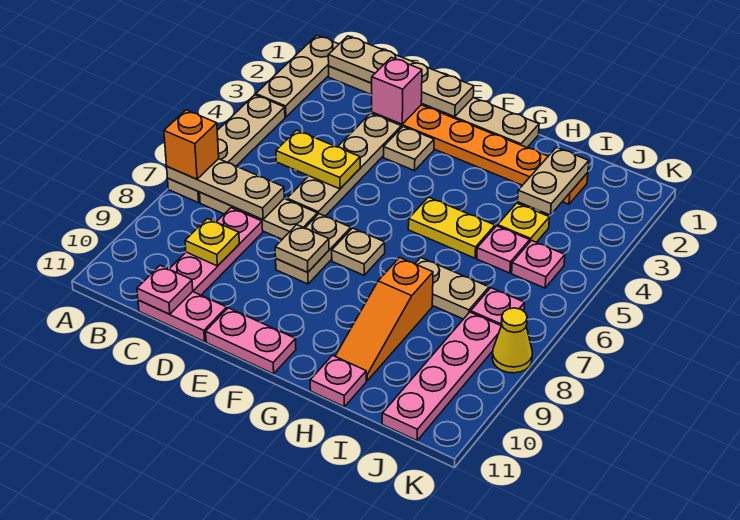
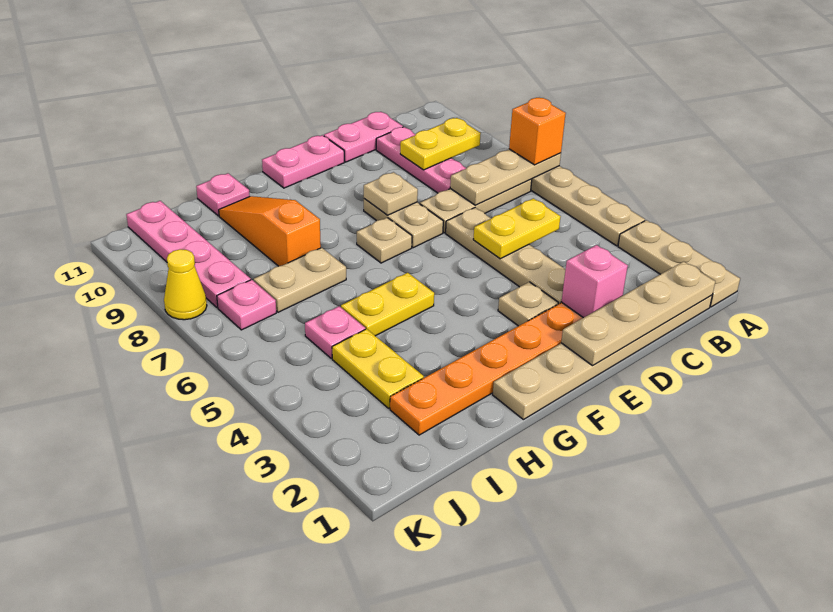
yellow plate C9 level 2 -> yellow plate B9:C9 level 2
pink plate C11 level 2 -> none
tan plate I2:I3 level 2 -> none
yellow plate I4 level 1 -> yellow plate I3:I4 level 1
pink plate J5 level 1 -> none

